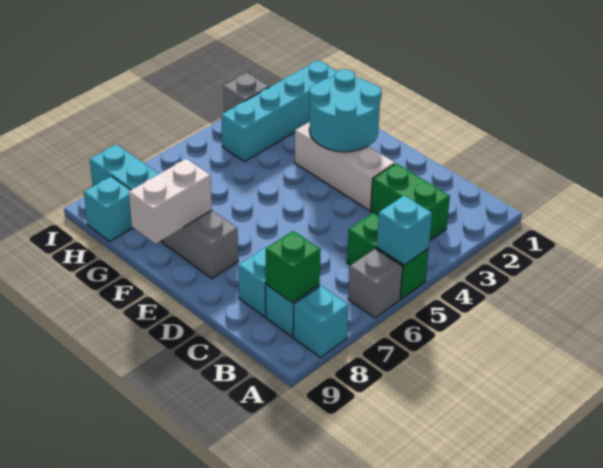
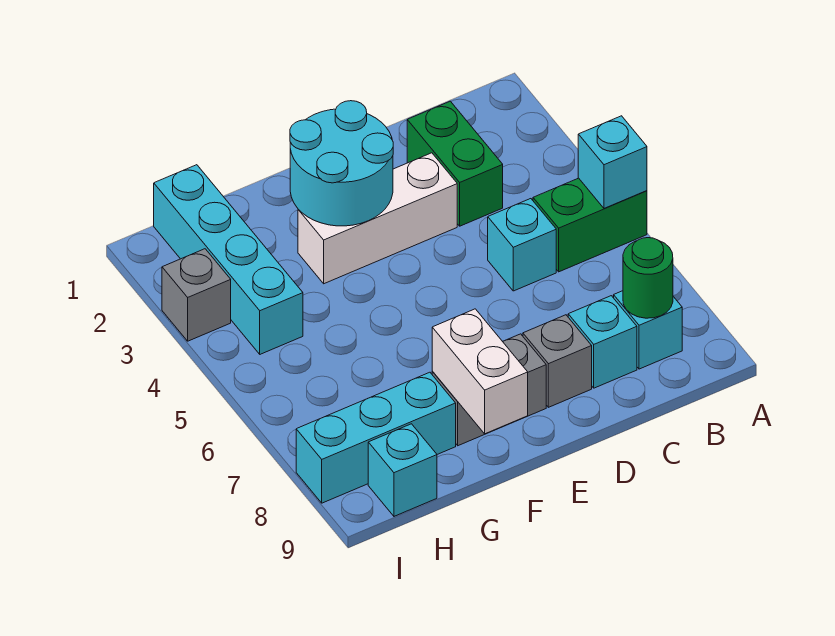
grey brick A6 level 1 -> grey brick D8 level 1
cyan brick A8 level 1 -> cyan brick C5 level 1
green brick B3:C3 level 1 -> green brick C2:C3 level 1
green brick B8 level 2 -> green round brick B8 level 2

